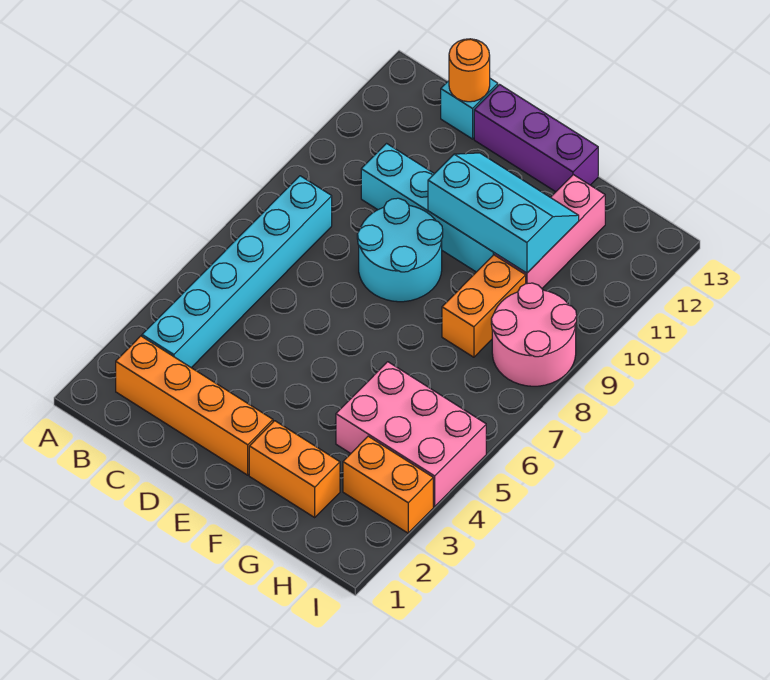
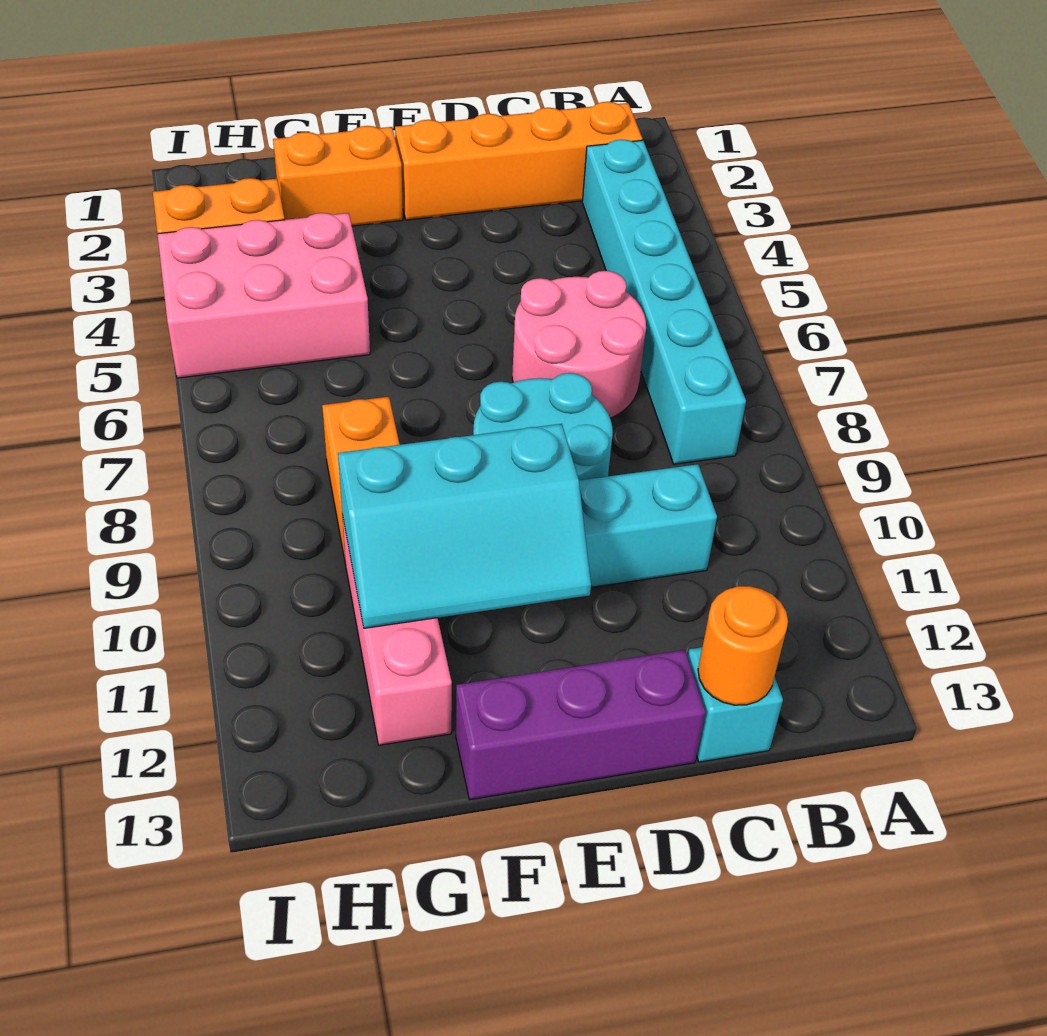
pink round brick H8:I9 level 1 -> pink round brick C6:D7 level 1

